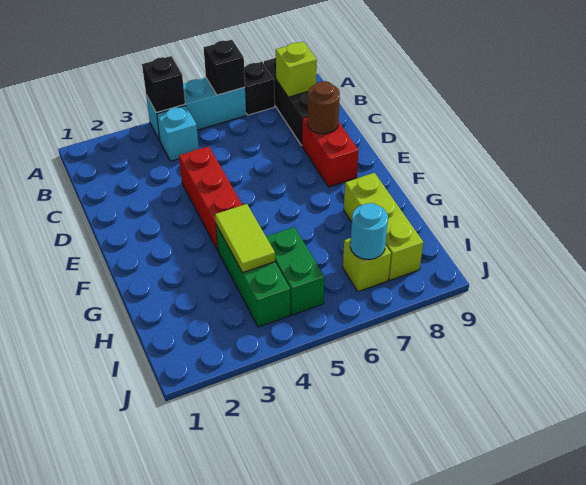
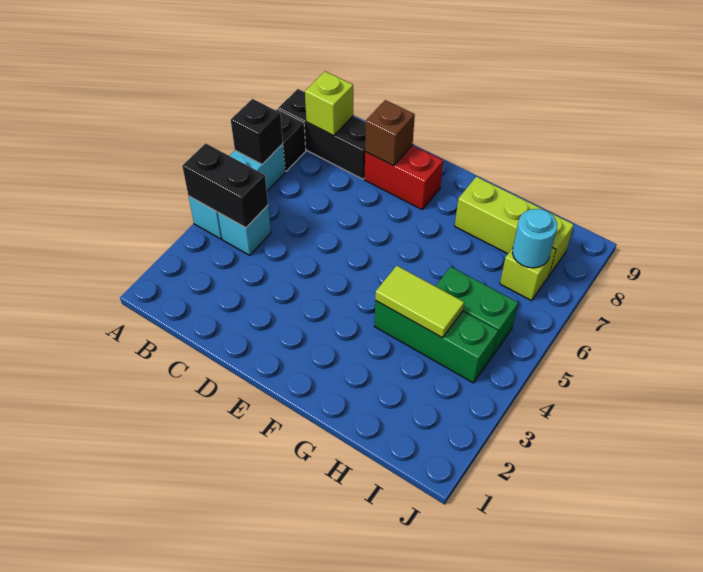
black brick A4 level 2 -> black brick A4:B4 level 2
red brick D4:F4 level 1 -> none
brown round brick D8 level 2 -> brown brick D8 level 2

